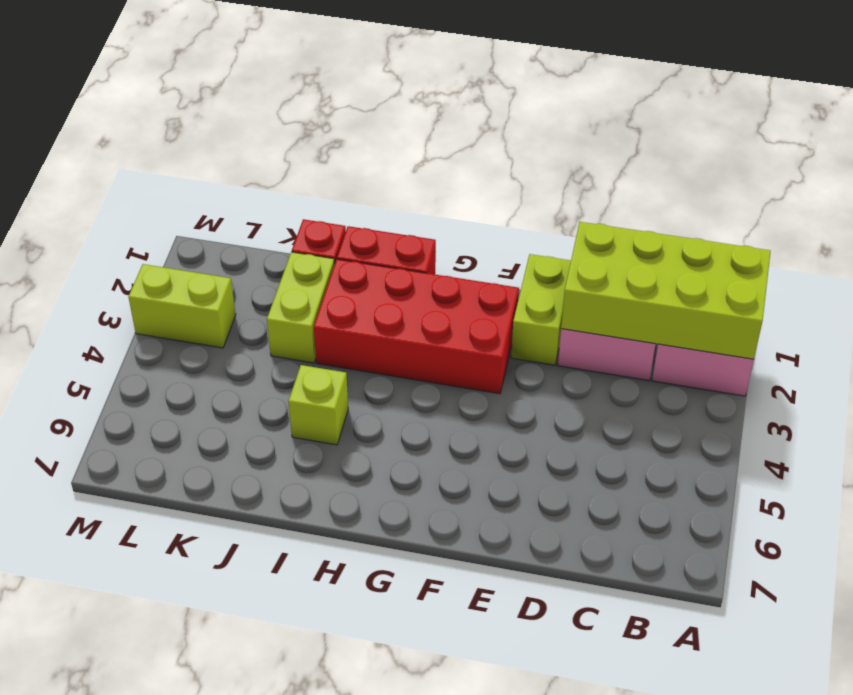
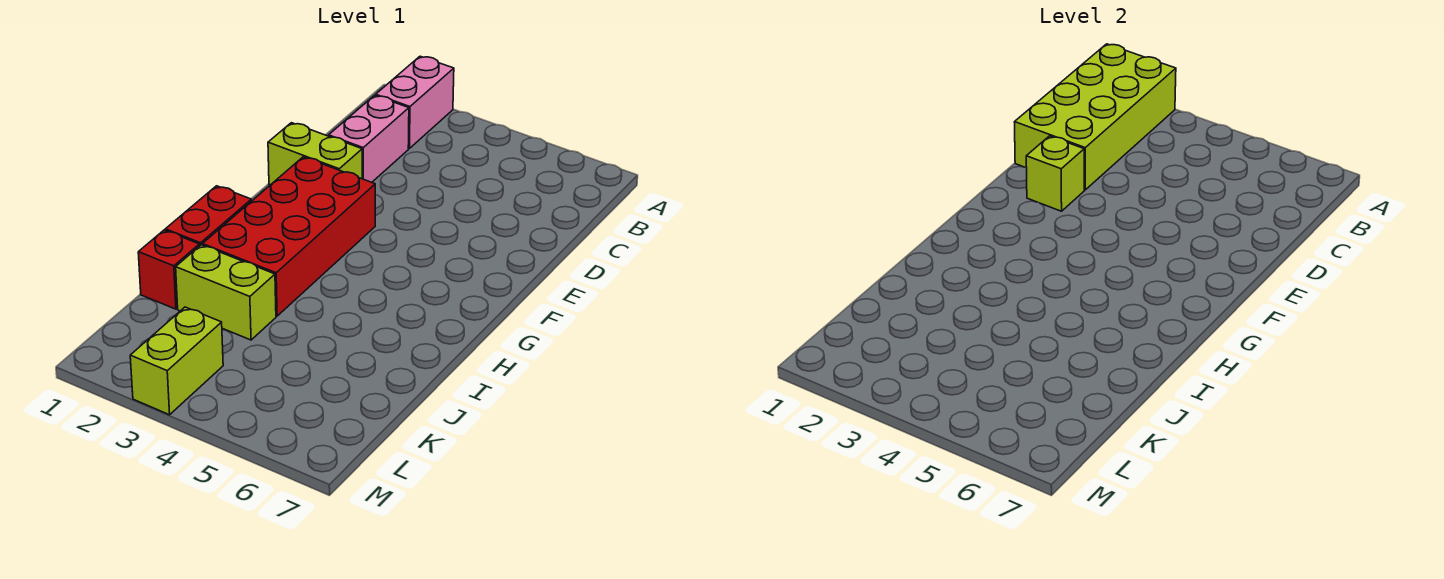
lime brick I5 level 1 -> lime brick E2 level 2

